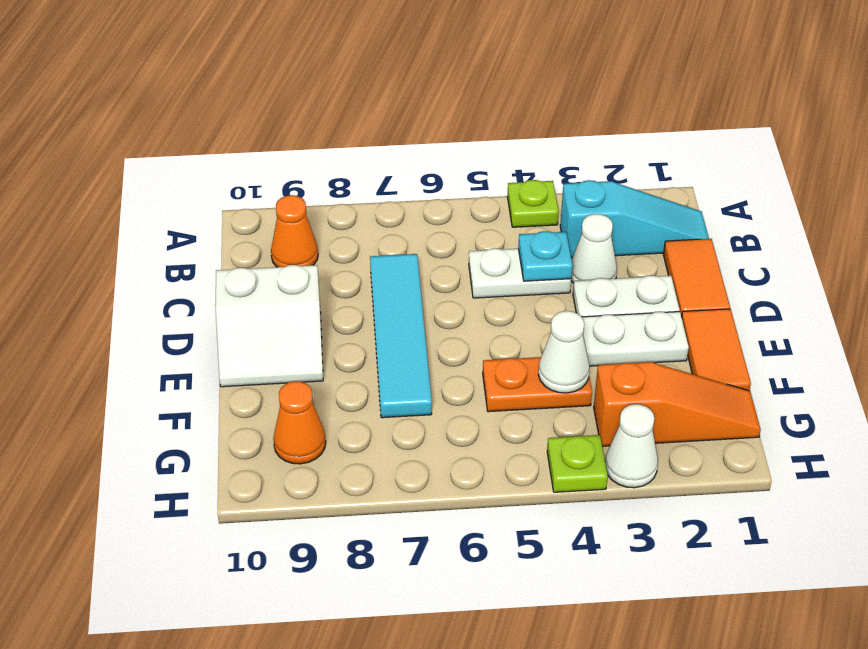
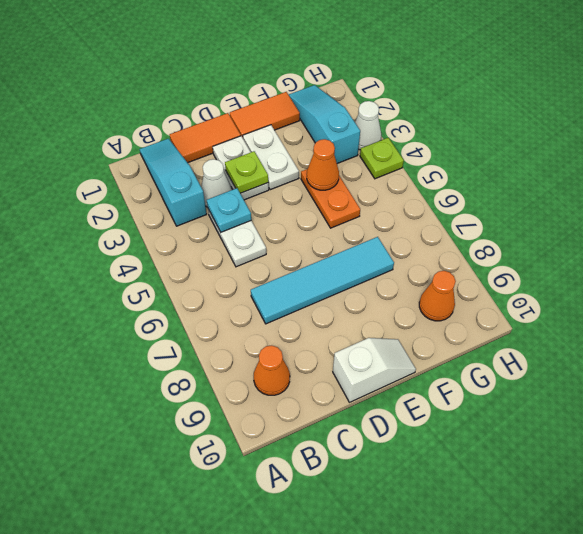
lime plate A4 level 1 -> lime plate D3 level 2
white slope D9:E10 level 1 top D -> white slope D10:E10 level 1 top D
white cone F4 level 2 -> orange cone F4 level 2
orange slope G1:G3 level 1 top 3 -> cyan slope G1:G3 level 1 top 3

